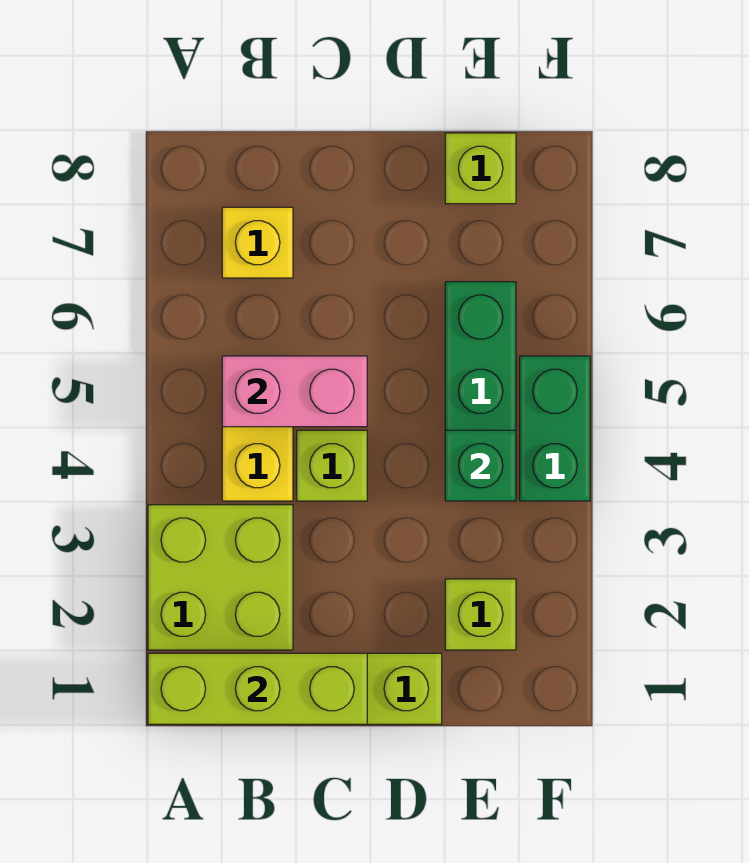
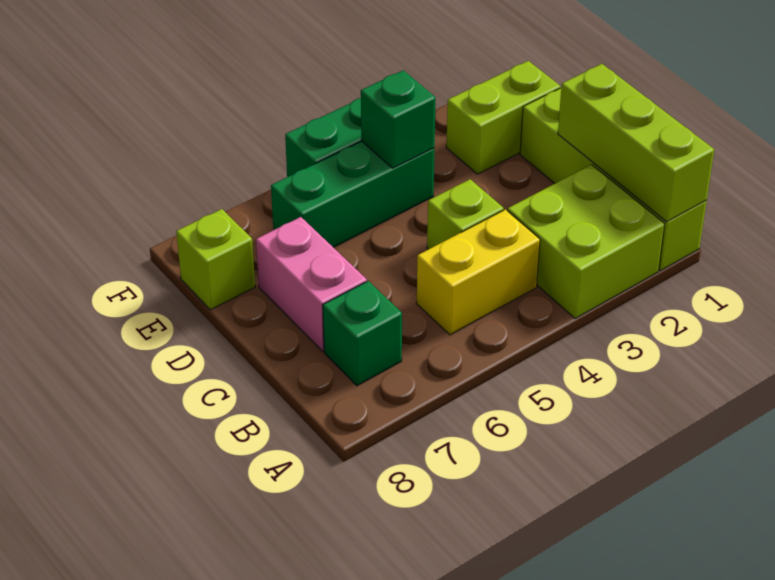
pink brick B5:C5 level 2 -> pink brick C7:D7 level 1
yellow brick B7 level 1 -> green brick B7 level 1
lime brick E2 level 1 -> lime brick E1:E2 level 1

